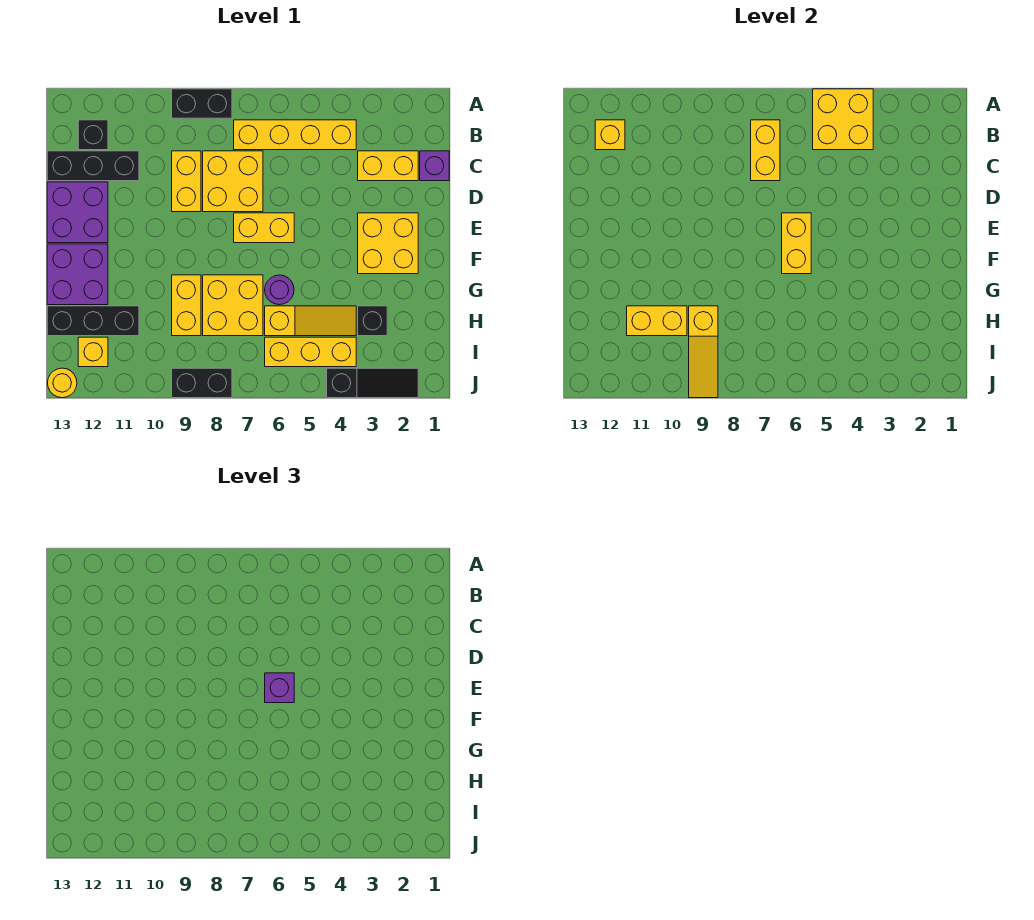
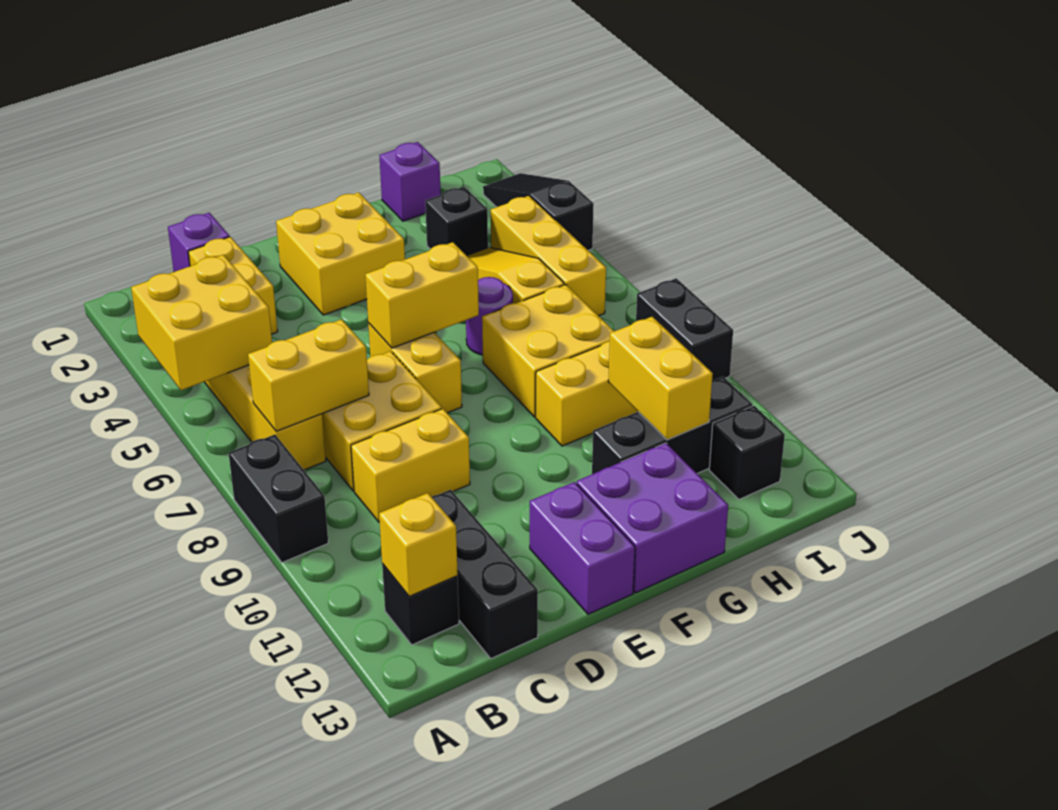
purple brick D12:E13 level 1 -> purple brick E12:E13 level 1
purple brick E6 level 3 -> purple brick H1 level 1
yellow slope H9:J9 level 2 top H -> none
black brick H11:H13 level 1 -> black brick G11:I11 level 1
yellow brick I12 level 1 -> black brick I12 level 1
yellow round brick J13 level 1 -> none

